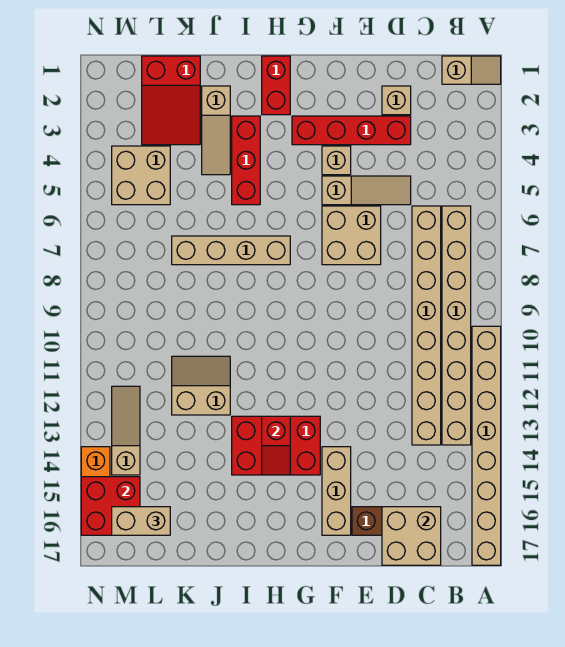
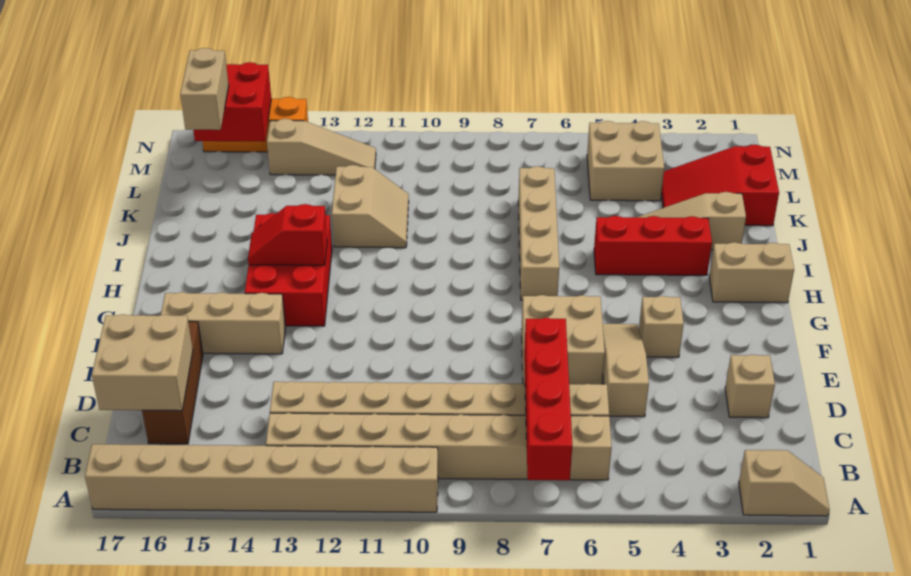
tan slope A1:B1 level 1 top B -> tan slope A1:A2 level 1 top 2
red brick D3:G3 level 1 -> red brick A7:D7 level 2
tan slope D5:F5 level 1 top F -> tan slope D5:F5 level 1 top D
red brick H1:H2 level 1 -> tan brick H1:H2 level 1

